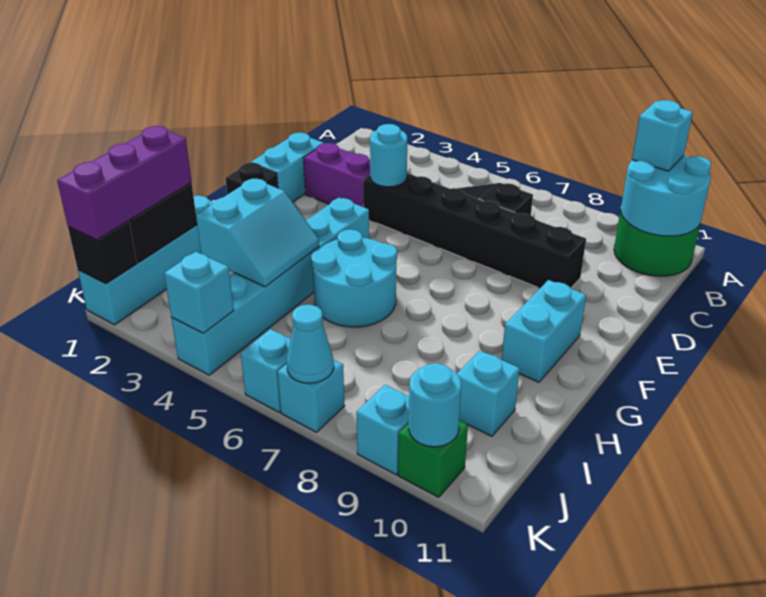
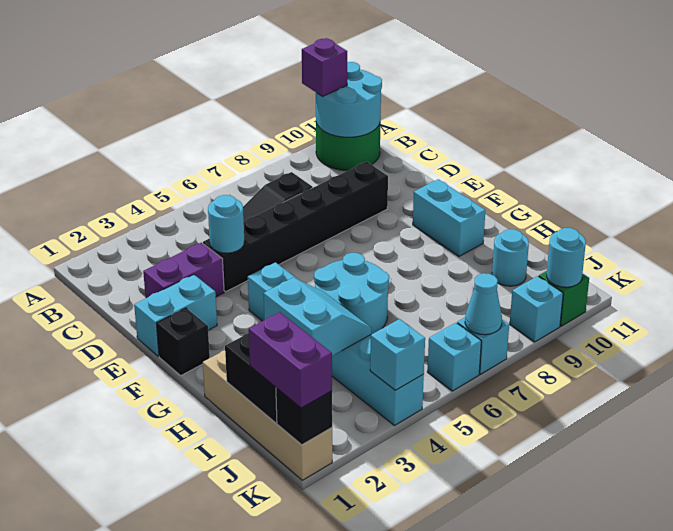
cyan brick A10 level 3 -> purple brick A10 level 3
cyan brick D1:E1 level 1 -> cyan brick E1:E2 level 1
cyan brick H1:K1 level 1 -> tan brick H1:K1 level 1
purple brick I1:K1 level 3 -> purple brick J1:K1 level 3
cyan brick I10 level 1 -> cyan round brick I10 level 1

